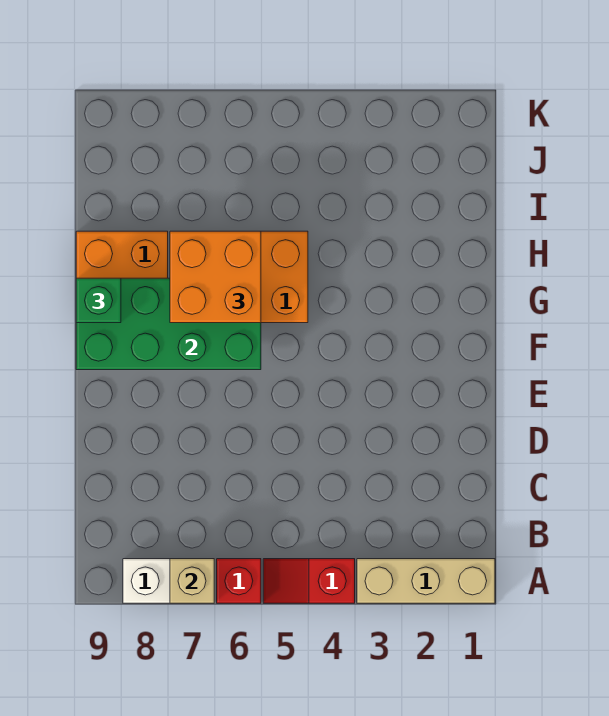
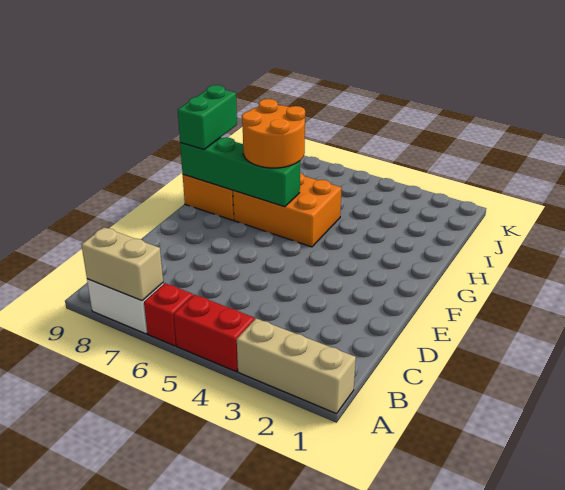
red slope A4:A5 level 1 top 4 -> red brick A4:A5 level 1
tan brick A7 level 2 -> tan brick A7:A8 level 2
green brick F6:G9 level 2 -> green brick G6:G9 level 2
orange brick G6:H7 level 3 -> orange round brick G6:H7 level 3
green brick G9 level 3 -> green brick G9:H9 level 3

